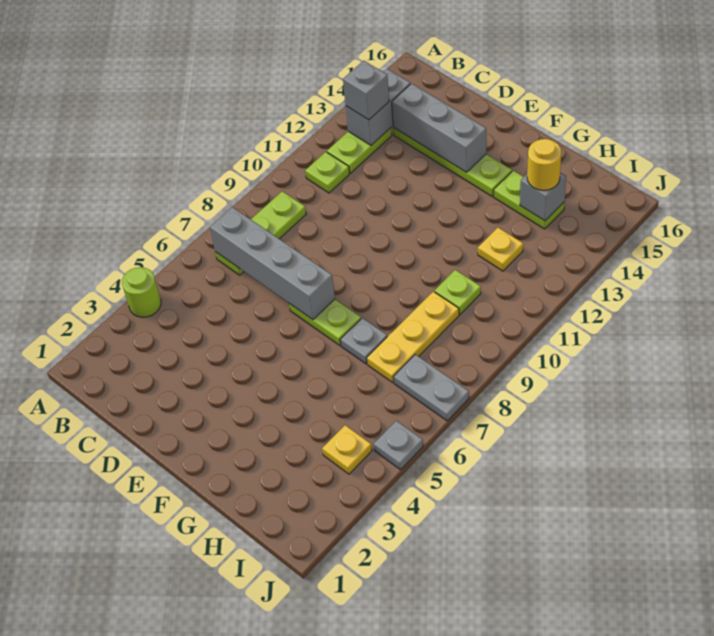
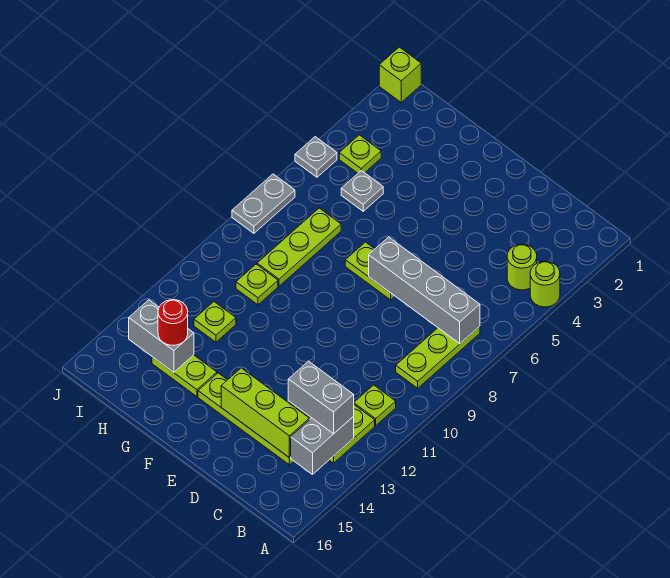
none -> lime round brick B4 level 1
grey brick B13 level 3 -> grey brick B13:C13 level 3
grey brick C14:E14 level 2 -> lime brick C14:E14 level 2
grey plate G7 level 1 -> grey plate H5 level 1
yellow plate H7:H9 level 1 -> lime plate H7:H9 level 1
yellow plate H12 level 1 -> lime plate H12 level 1
grey brick H14 level 2 -> grey brick H14:I14 level 2
yellow round brick H14 level 3 -> red round brick H14 level 3
yellow plate I4 level 1 -> lime plate I4 level 1
grey plate I7:J7 level 1 -> grey plate J7:J8 level 1
none -> lime brick J1 level 1

